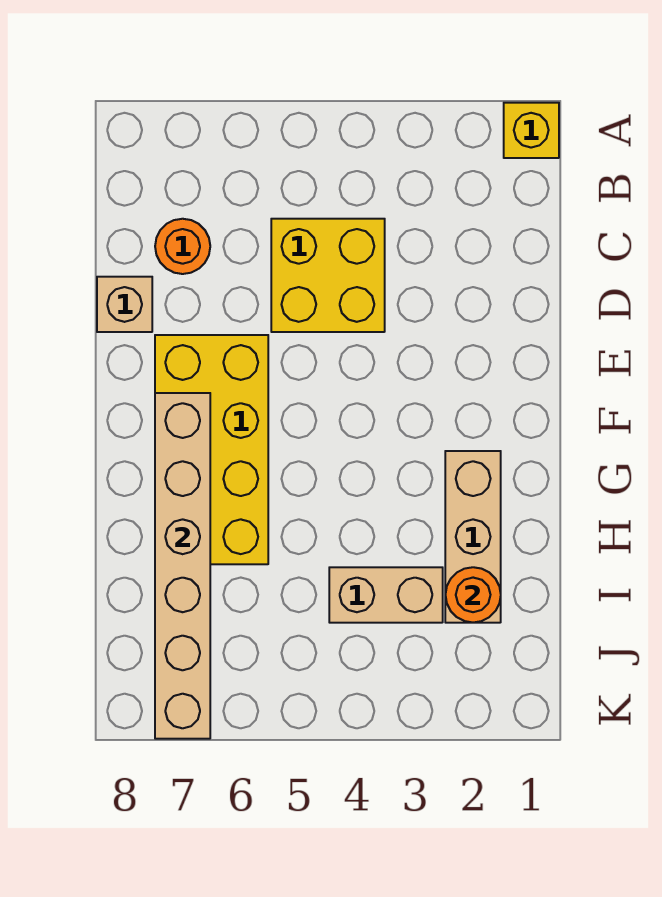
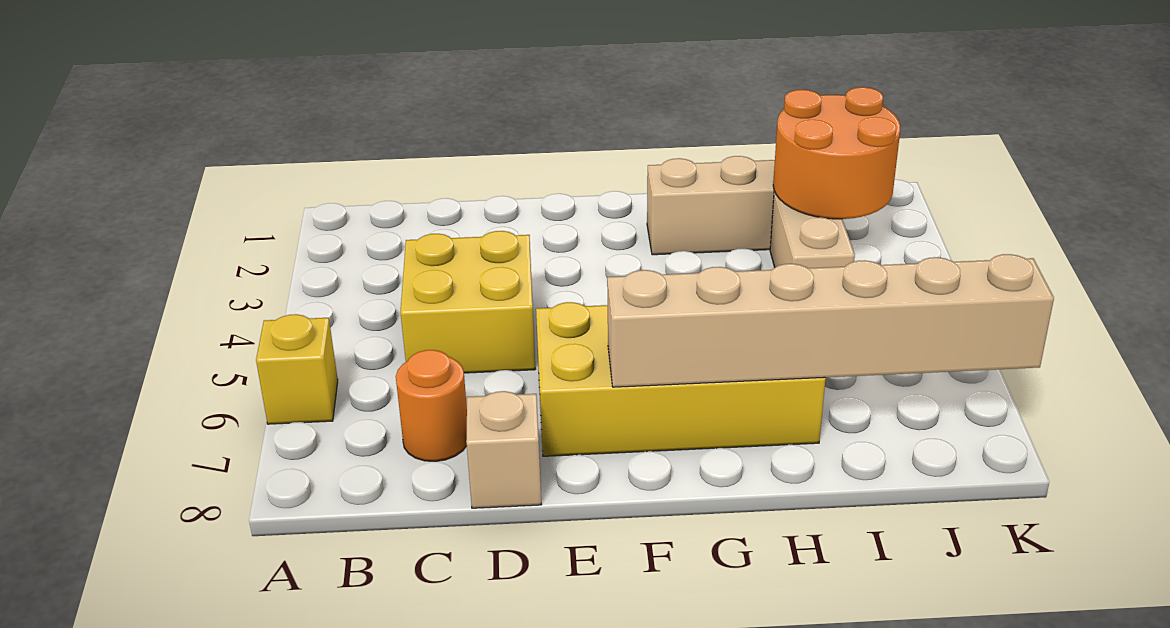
yellow brick A1 level 1 -> yellow brick A6 level 1
orange round brick I2 level 2 -> orange round brick I2:J3 level 2

